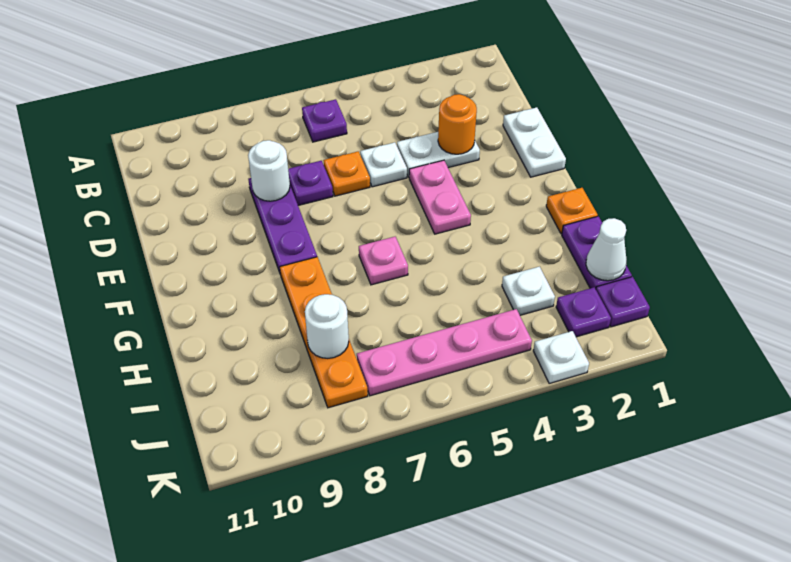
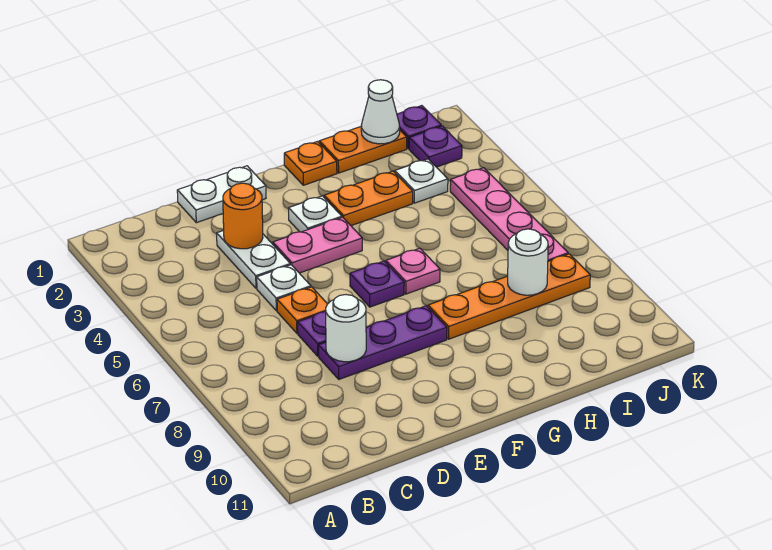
purple plate B6 level 1 -> purple plate F6 level 1
none -> orange plate G3:H3 level 1
purple plate H1:I1 level 1 -> orange plate H1:I1 level 1
white plate K3 level 1 -> white plate F3 level 1

